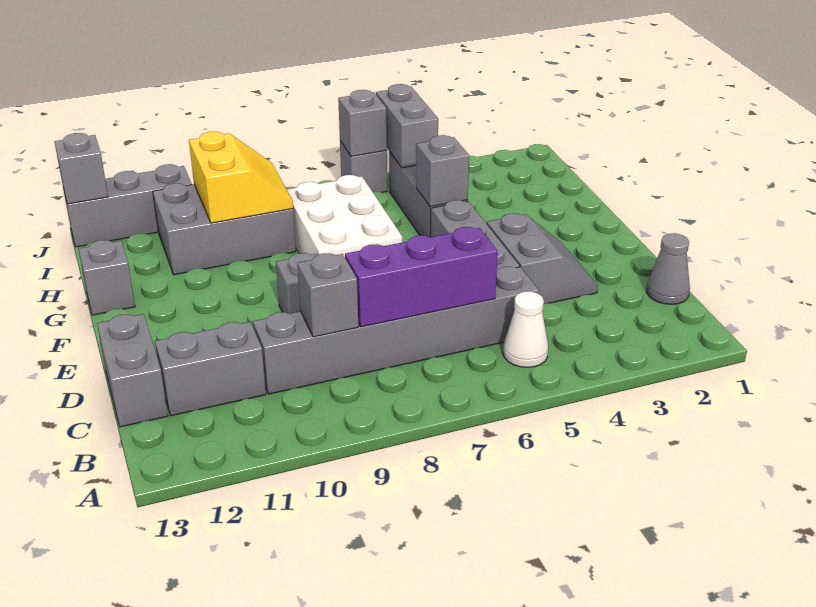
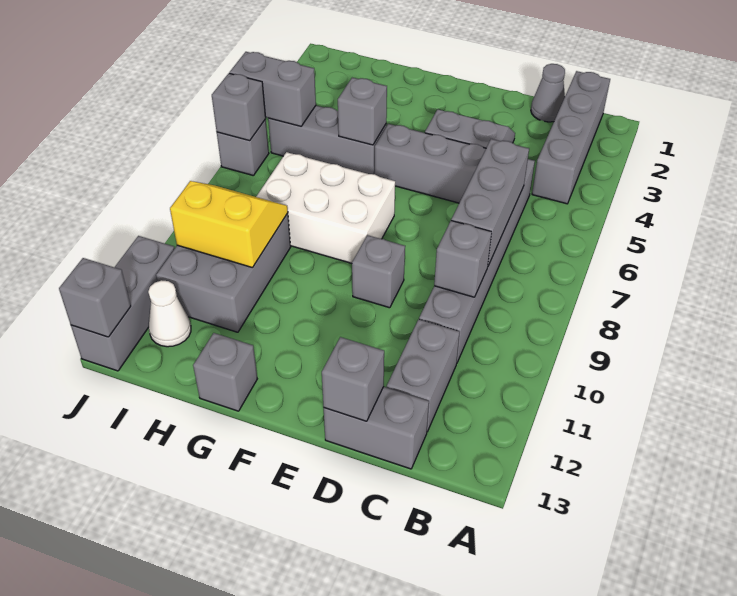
none -> grey brick B1:B4 level 1
white cone B5 level 1 -> white cone I12 level 1
purple brick C6:C8 level 2 -> grey brick C6:C8 level 2
none -> grey brick D13 level 2

